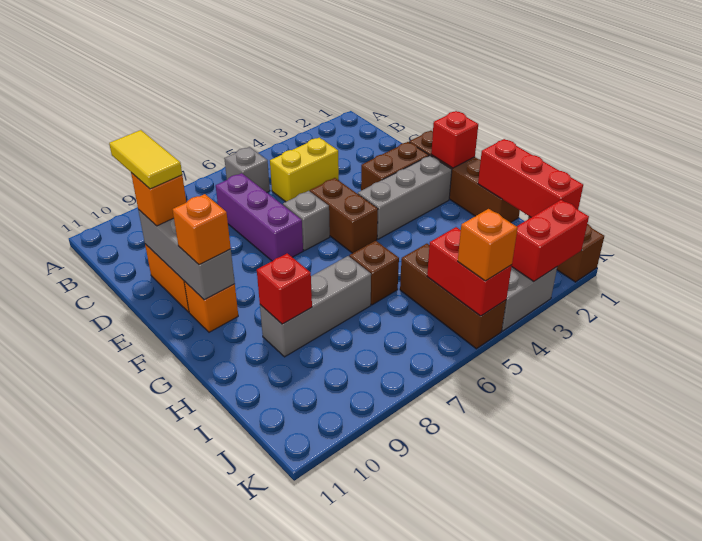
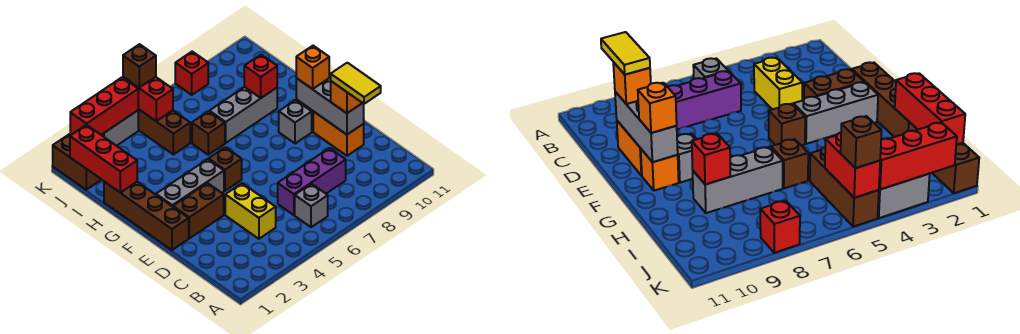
yellow brick C4:C5 level 1 -> yellow brick C4:D4 level 1
purple brick C7:E7 level 1 -> purple brick C6:C8 level 1
brown brick E5:F5 level 1 -> brown brick F5 level 1
grey brick E6 level 1 -> grey brick F9 level 1
red brick F1 level 2 -> red brick K8 level 1
red brick K2:K3 level 2 -> red brick K2:K4 level 2
orange brick K5 level 3 -> brown brick K5 level 3

